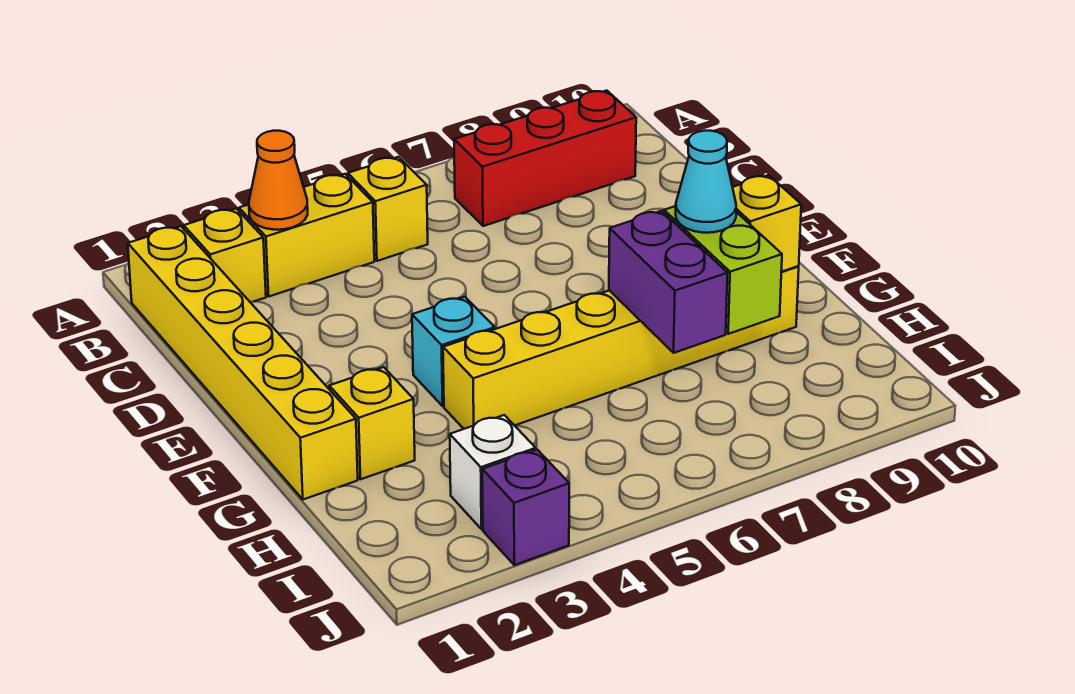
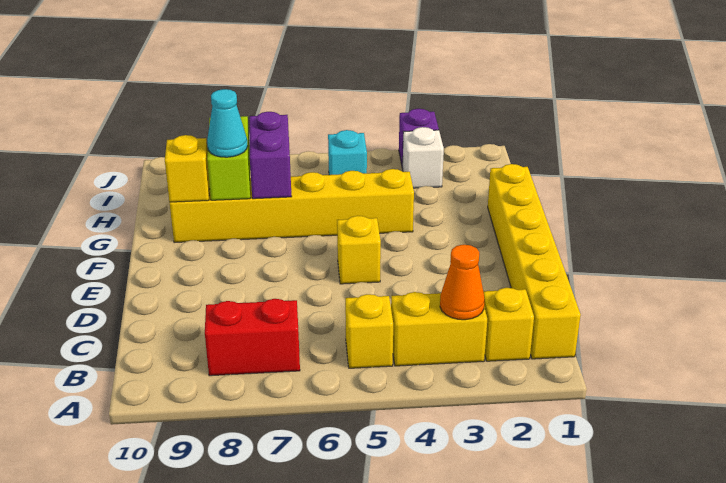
red brick B7:B9 level 1 -> red brick B7:B8 level 1
cyan brick F4 level 1 -> cyan brick I5 level 1
yellow brick G2 level 1 -> yellow brick E5 level 1

